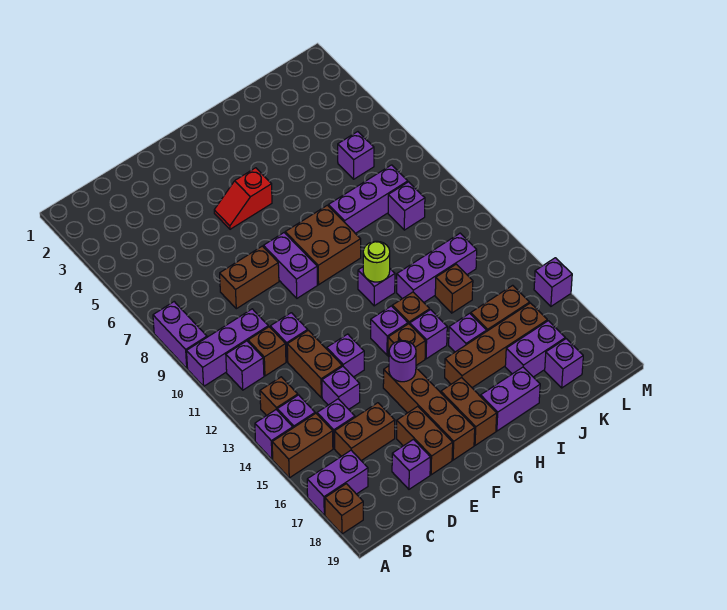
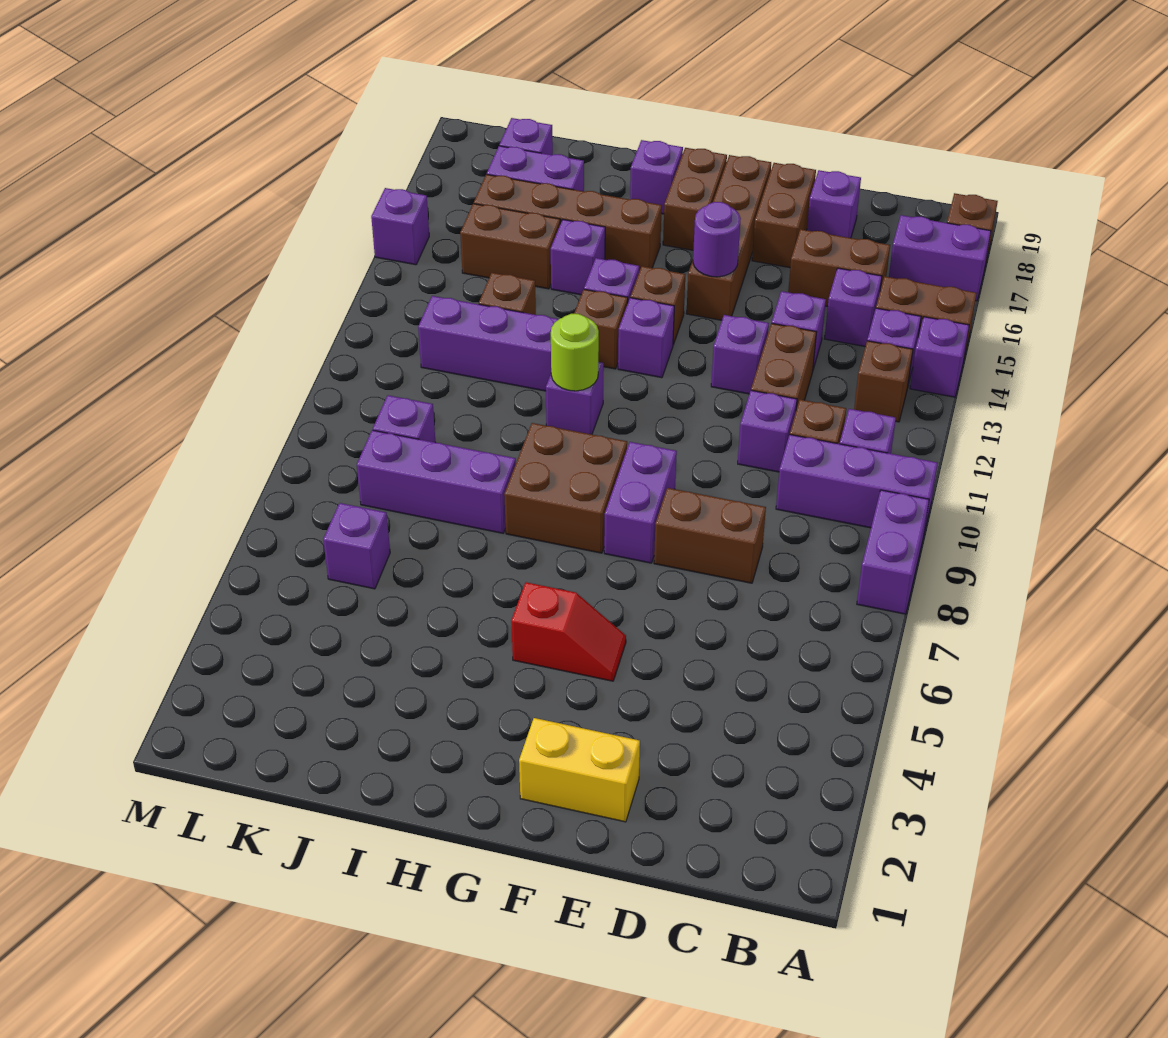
none -> yellow brick E2:F2 level 1
purple brick H18:I18 level 1 -> purple brick H18 level 1

